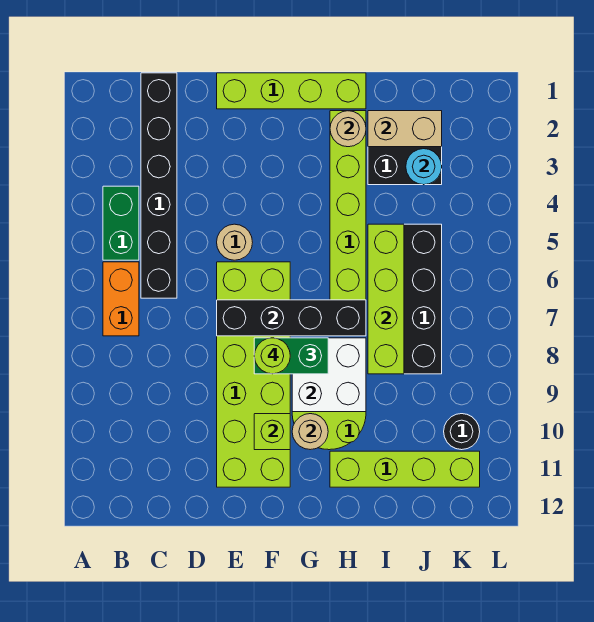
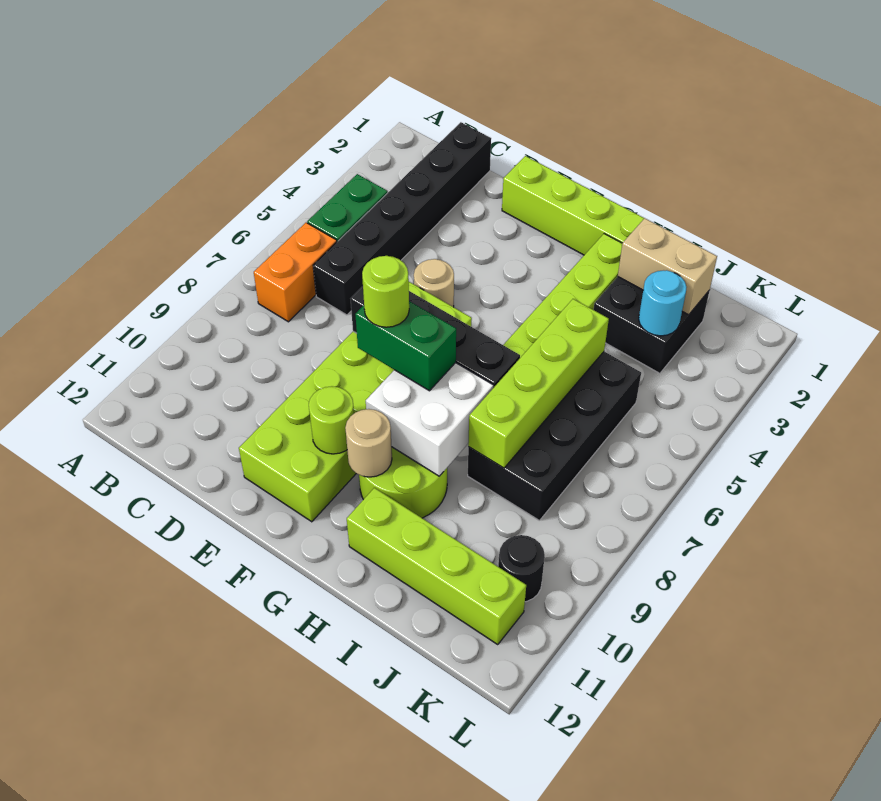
lime brick F10 level 2 -> lime round brick F10 level 2
tan round brick H2 level 2 -> none

